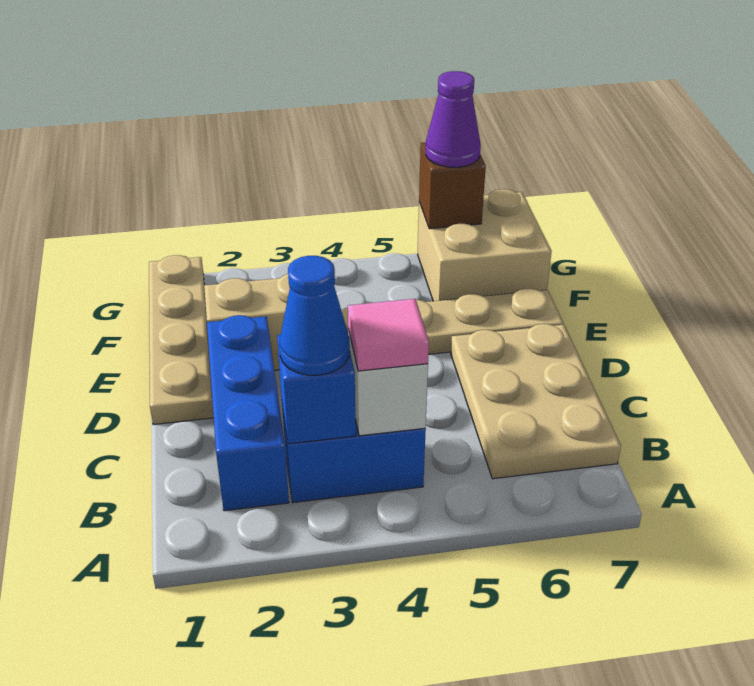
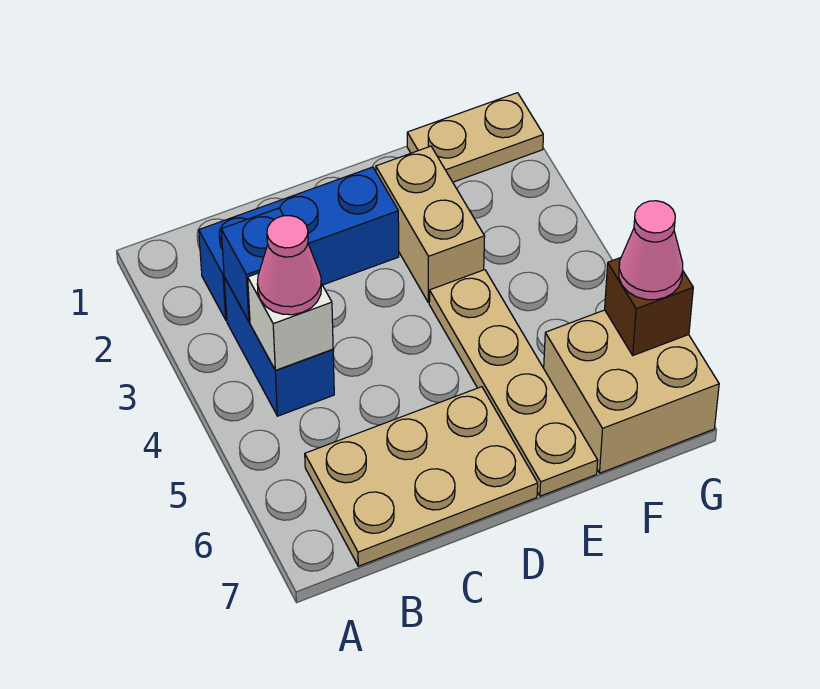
blue cone B3 level 3 -> none
pink tile B4 level 3 -> pink cone B4 level 3
tan plate D1:G1 level 1 -> tan plate F1:G1 level 1
purple cone G6 level 3 -> pink cone G6 level 3

